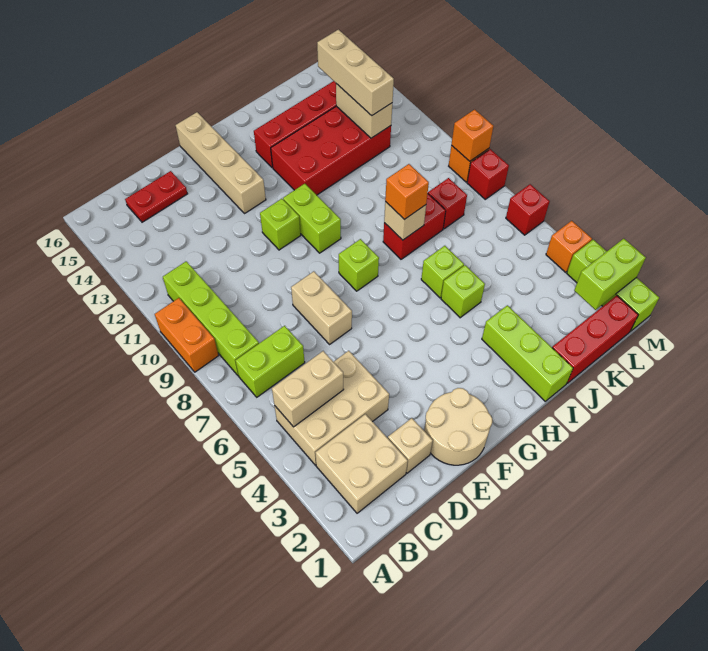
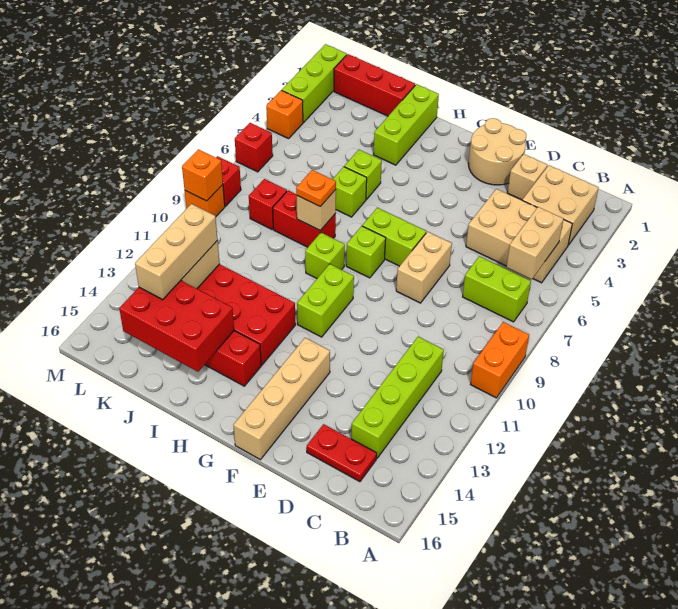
tan brick B5:C5 level 2 -> tan brick B5:B6 level 2
lime brick B8:B11 level 1 -> lime brick C11:C14 level 1
lime brick F11 level 1 -> lime brick H9 level 1
orange brick I8 level 3 -> orange plate I8 level 3
none -> red brick I14:K15 level 2
lime brick L2:M2 level 2 -> lime brick F7:G7 level 1

